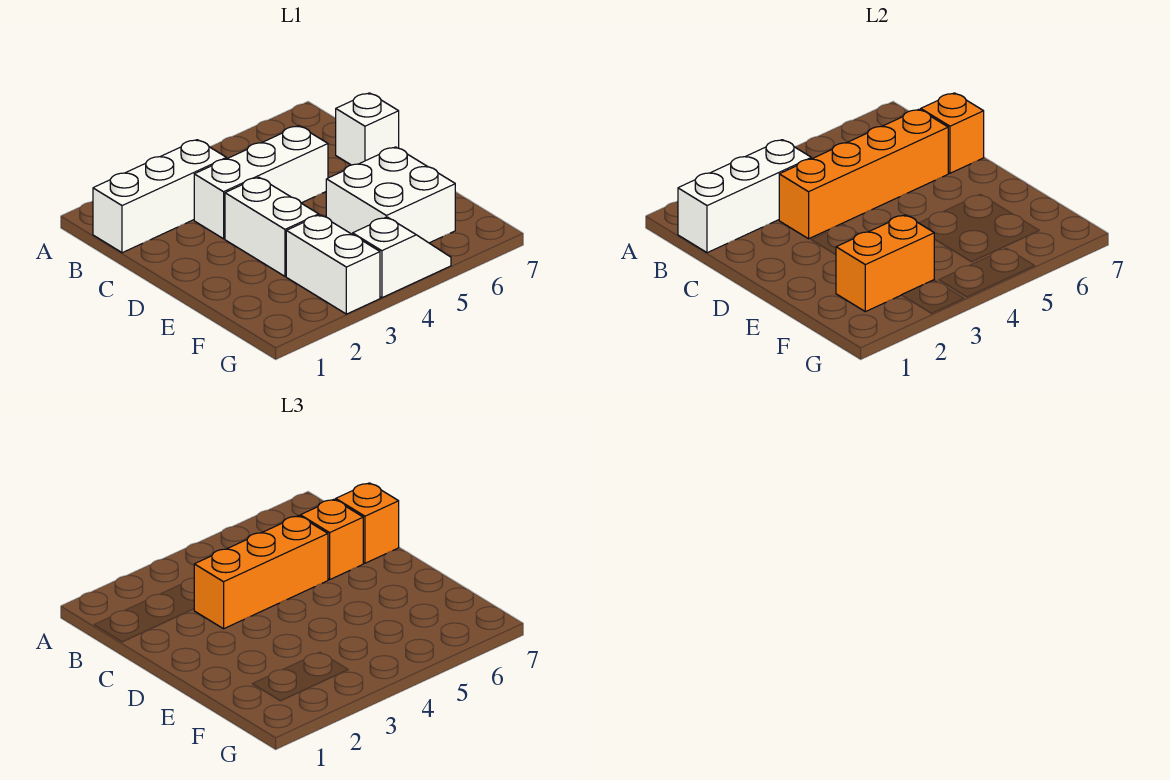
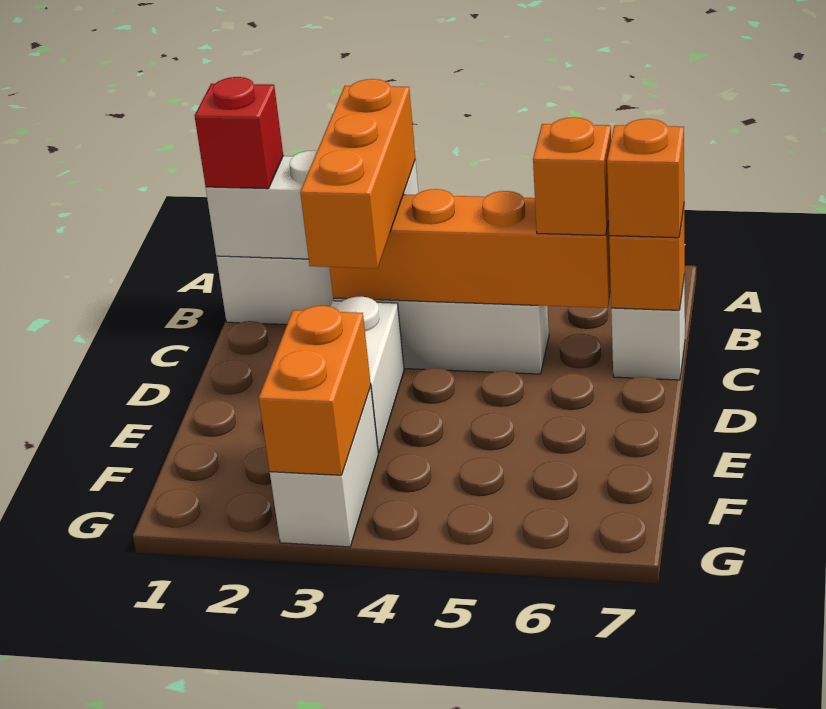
none -> red brick B1 level 3
orange brick C3:C5 level 3 -> orange brick B3:D3 level 3
white brick E5:F6 level 1 -> none
orange brick F2:F3 level 2 -> orange brick F3:G3 level 2
white slope G4:G5 level 1 top 4 -> none

